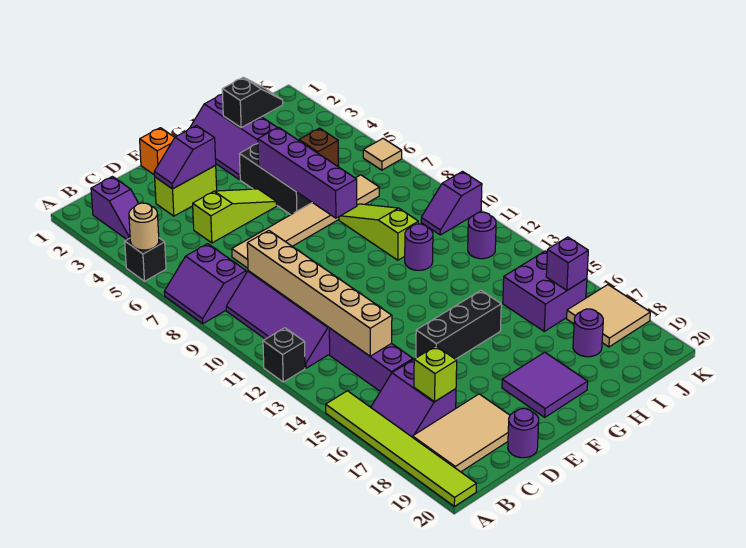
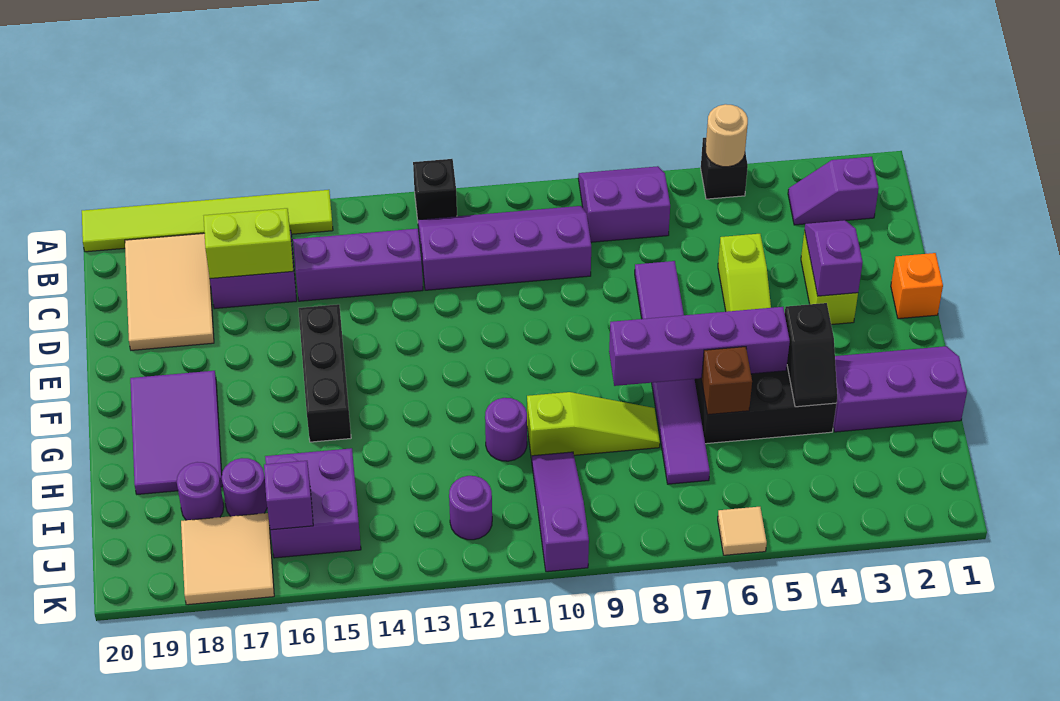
tan brick C9:C14 level 2 -> none
lime brick C17 level 2 -> lime brick C16:C17 level 2
tan tile D7:I7 level 1 -> purple tile D7:I7 level 1
purple round brick D20 level 1 -> purple round brick I17 level 1
purple tile F18:G19 level 1 -> purple tile F18:H19 level 1
black slope H2:I2 level 2 top H -> black slope G4:H4 level 2 top G
purple slope J10:K10 level 1 top K -> purple slope I10:K10 level 1 top K

